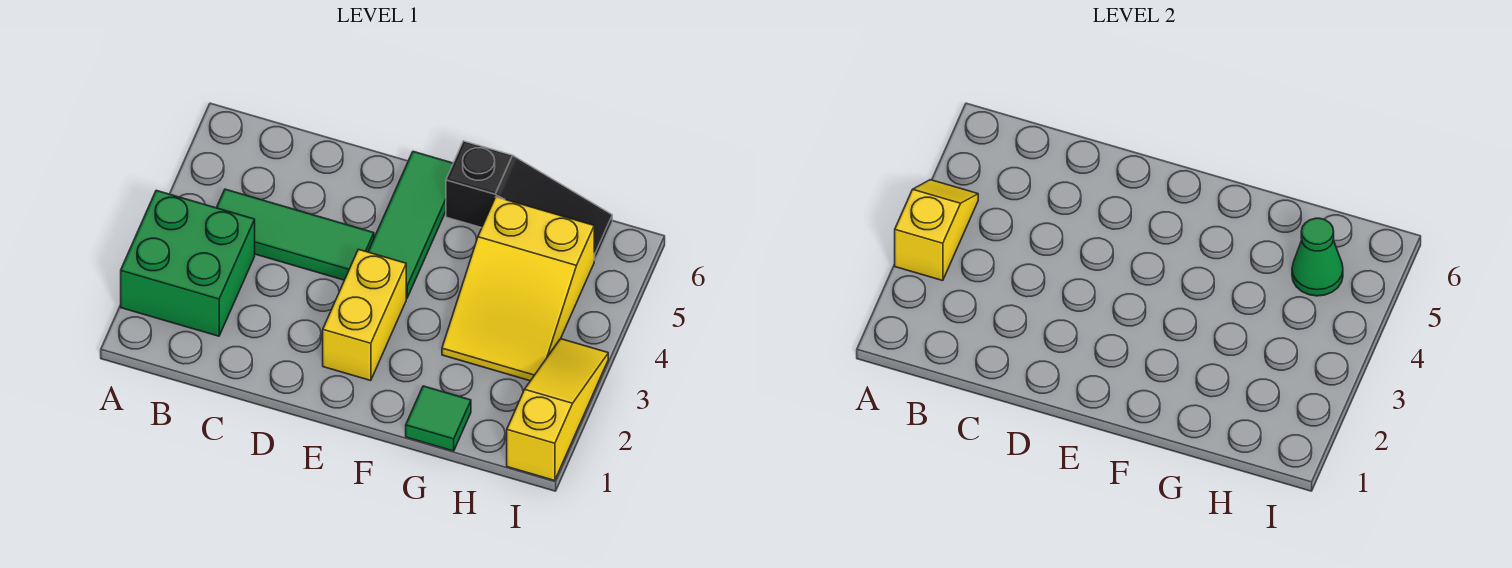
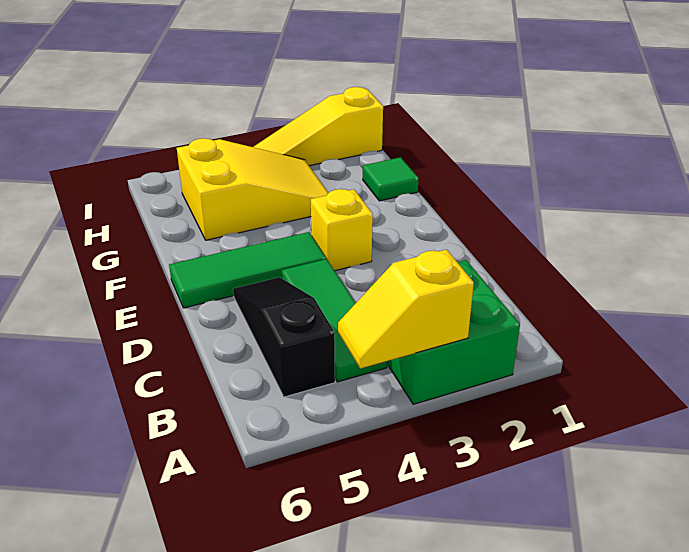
yellow brick E2:E3 level 1 -> yellow brick E3 level 1
black slope F6:H6 level 1 top F -> black slope B5:D5 level 1 top B
green cone H5 level 2 -> none

